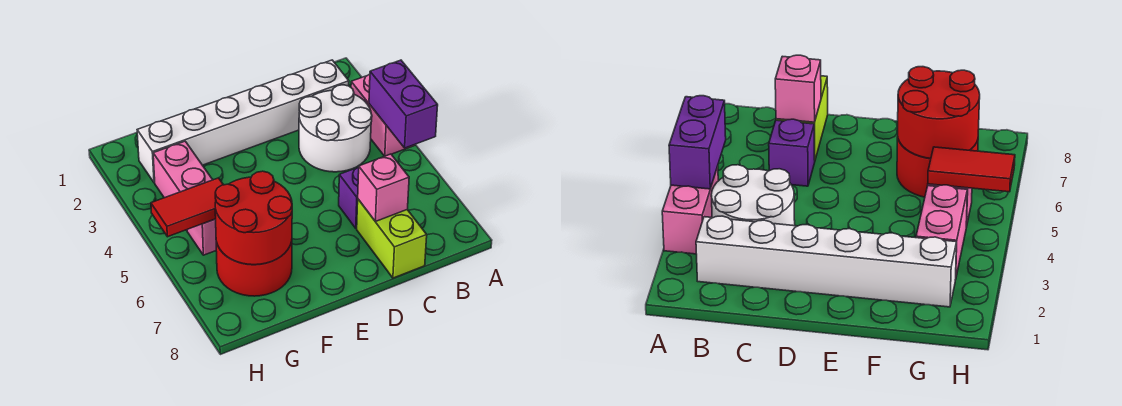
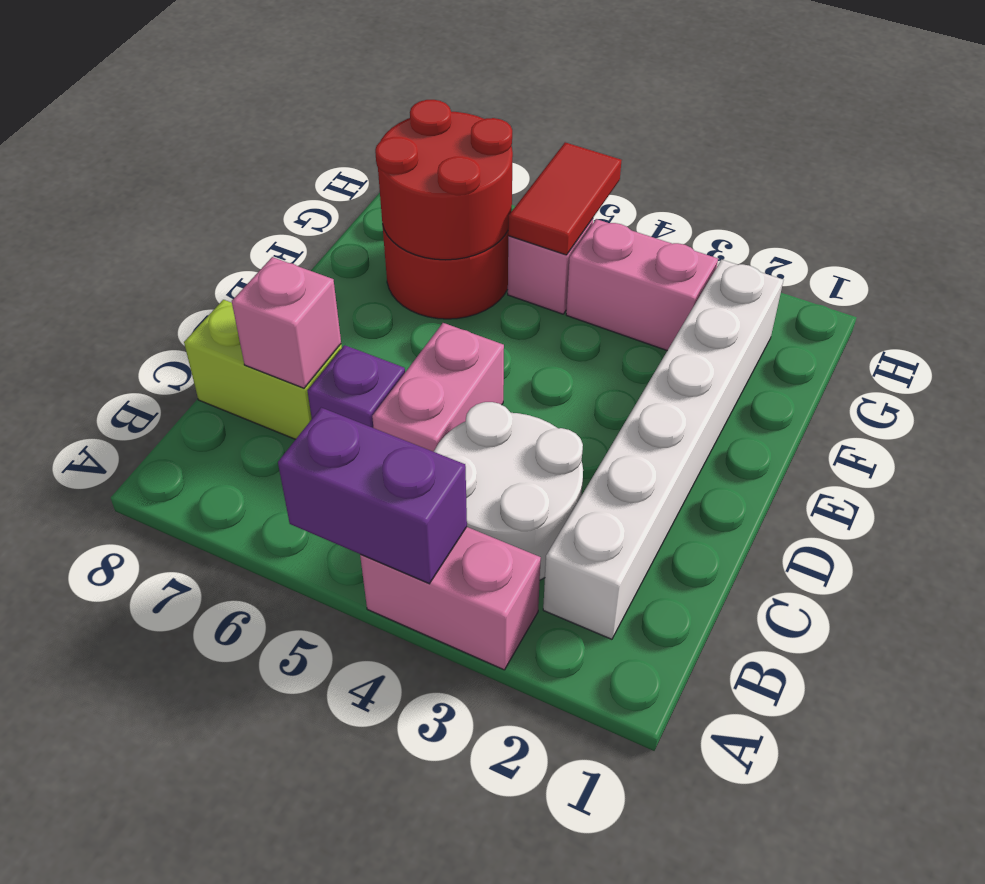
none -> pink brick C5:D5 level 1

